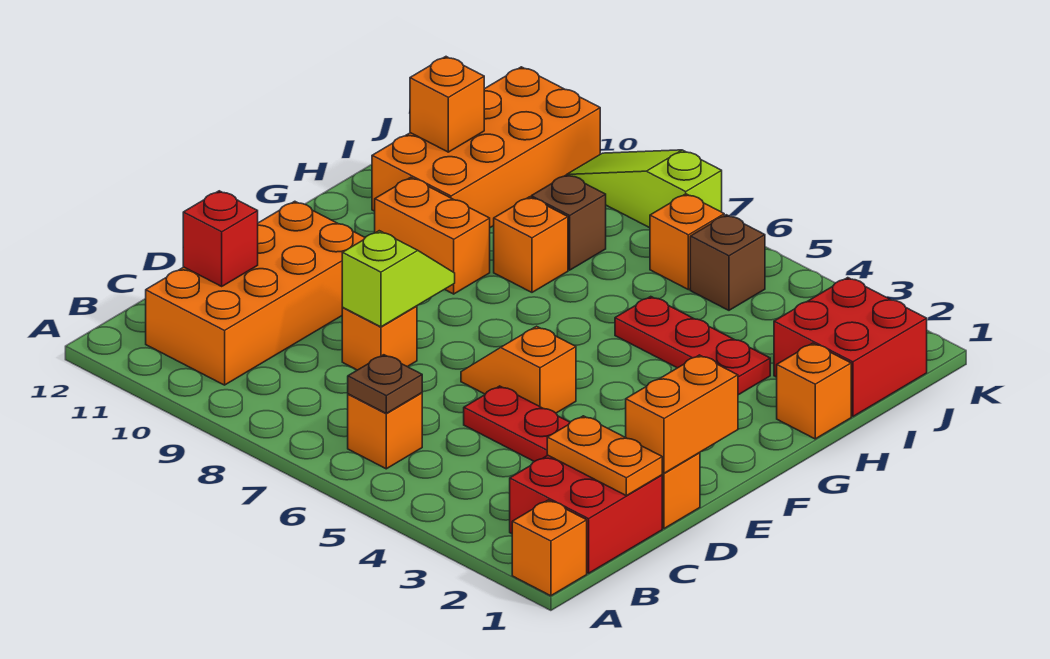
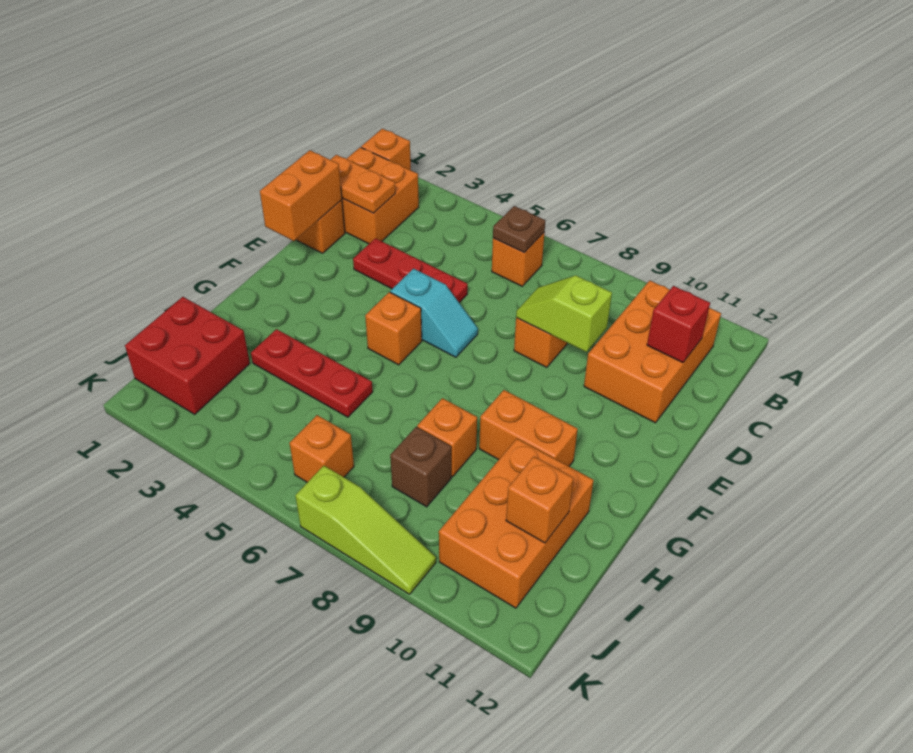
red brick B1:C2 level 1 -> orange brick B1:C2 level 1
orange brick B10:E11 level 1 -> orange brick B10:D11 level 1
lime slope D8:E8 level 2 top D -> lime slope D8:D9 level 2 top 9
orange slope E5:E6 level 1 top 5 -> cyan slope E5:E6 level 1 top 5
orange brick H1 level 1 -> orange brick F5 level 1
orange brick H10:K11 level 1 -> orange brick H10:J11 level 1
brown brick J5 level 1 -> none

